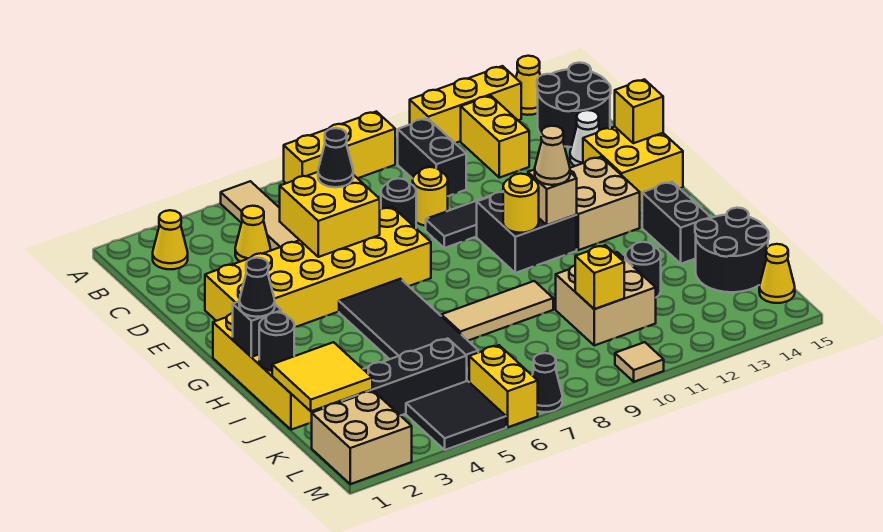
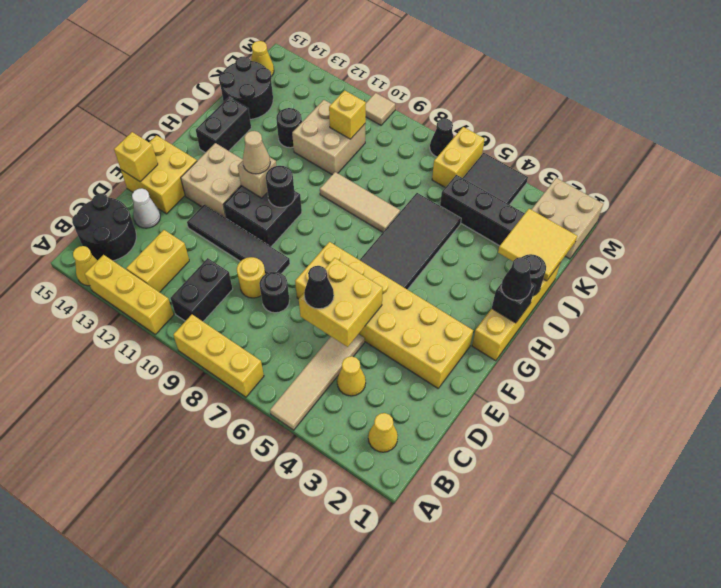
yellow round brick G10 level 2 -> black round brick G10 level 2

